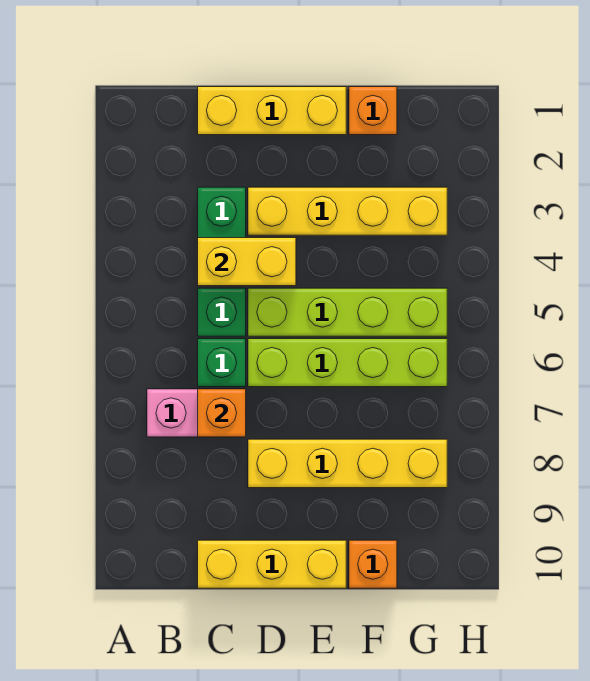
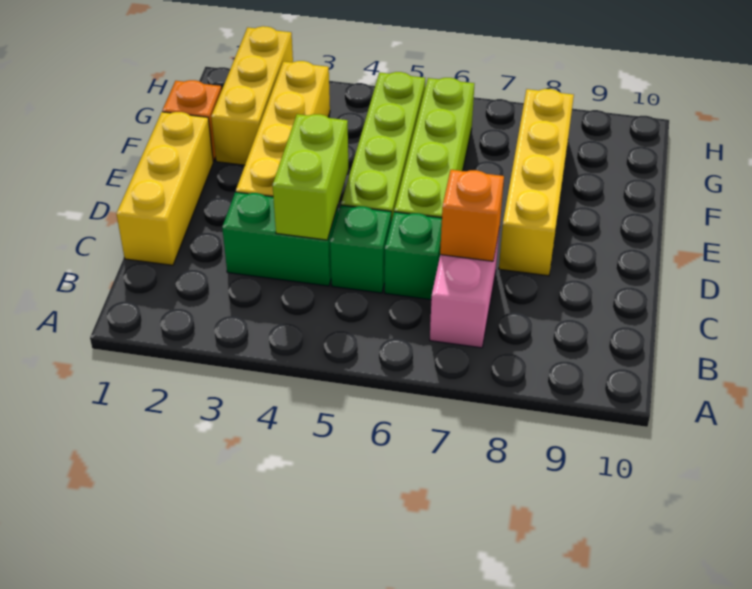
yellow brick C4:D4 level 2 -> lime brick C4:D4 level 2
yellow brick C10:E10 level 1 -> yellow brick F2:H2 level 1
orange brick F10 level 1 -> none

